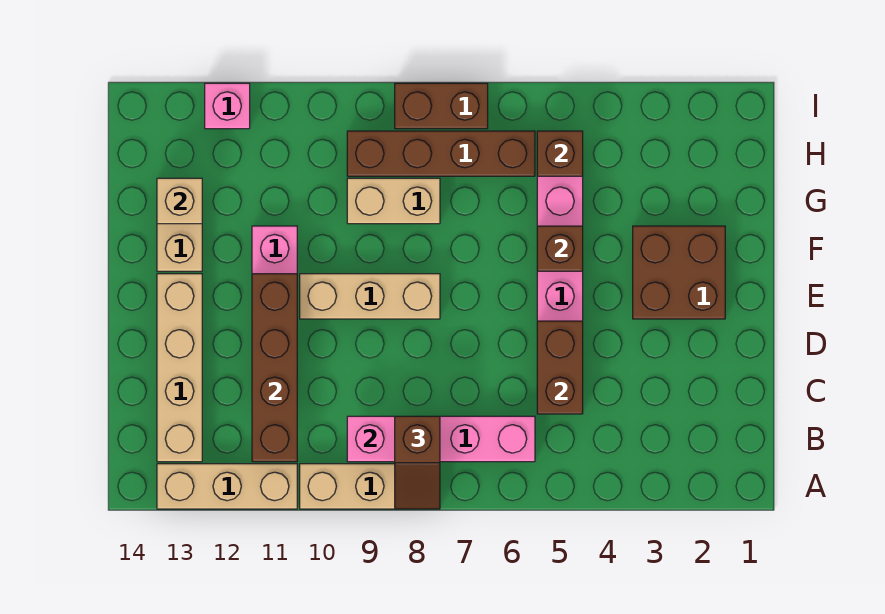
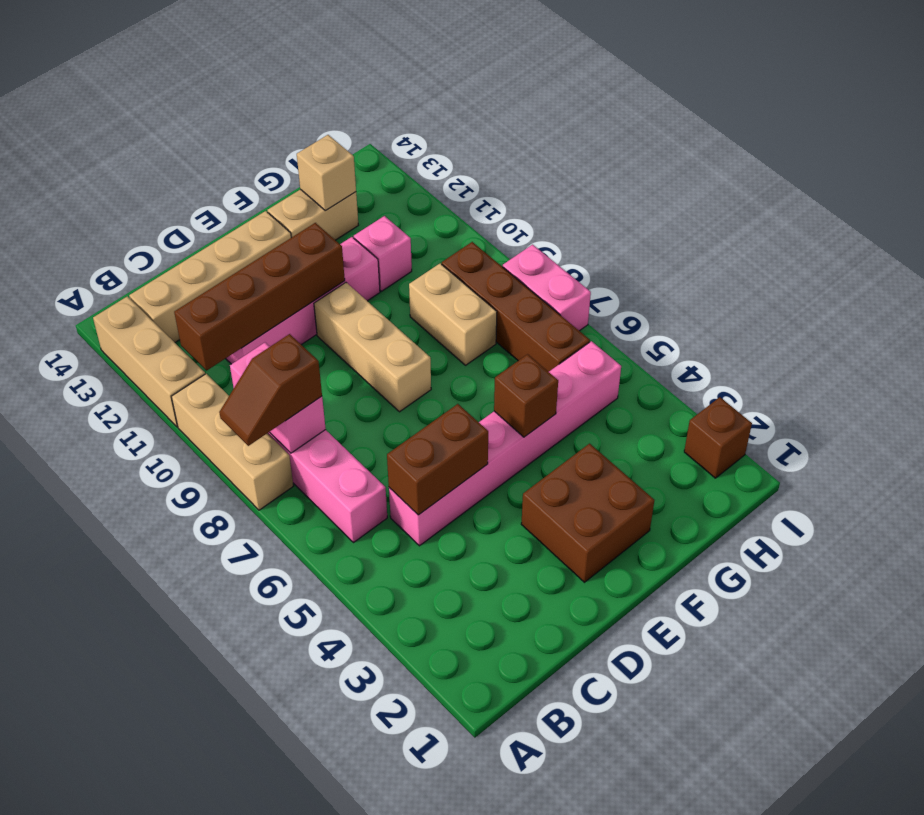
brown brick H5 level 2 -> brown brick I2 level 1
brown brick I7:I8 level 1 -> pink brick I7:I8 level 1
pink brick I12 level 1 -> pink brick G11 level 1

